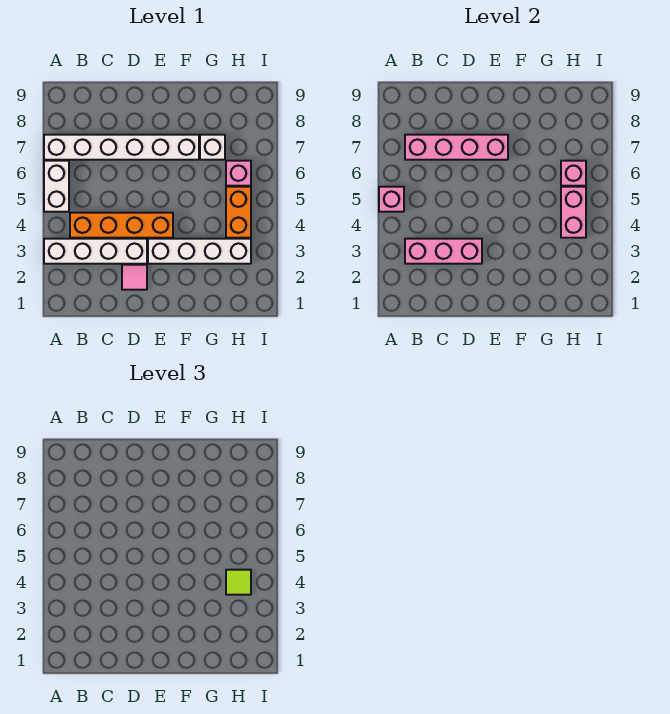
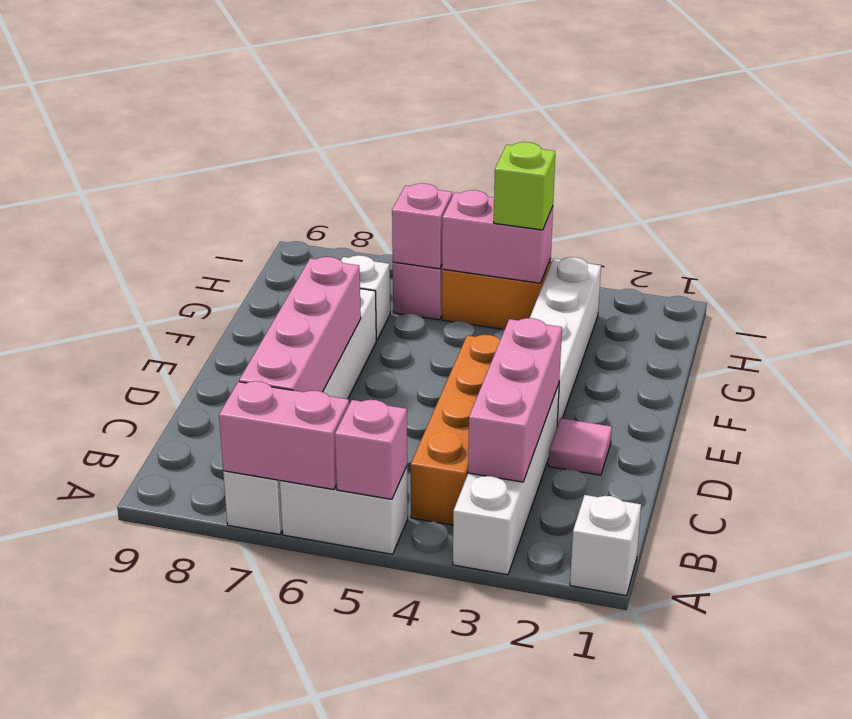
none -> white brick A1 level 1
none -> pink brick A6:A7 level 2
lime tile H4 level 3 -> lime brick H4 level 3

